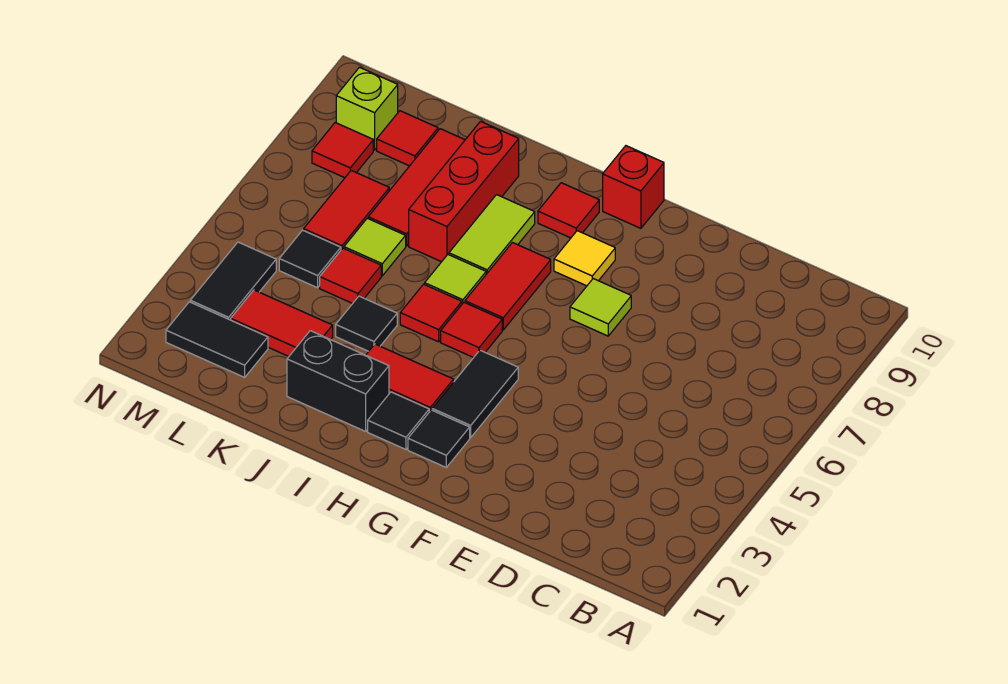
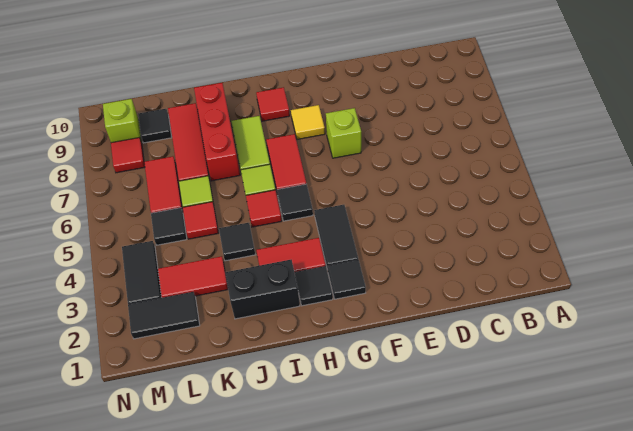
lime tile F7 level 1 -> lime brick F7 level 1
red brick G10 level 1 -> none
red tile H5 level 1 -> black tile H5 level 1
red tile L9 level 1 -> black tile L9 level 1

